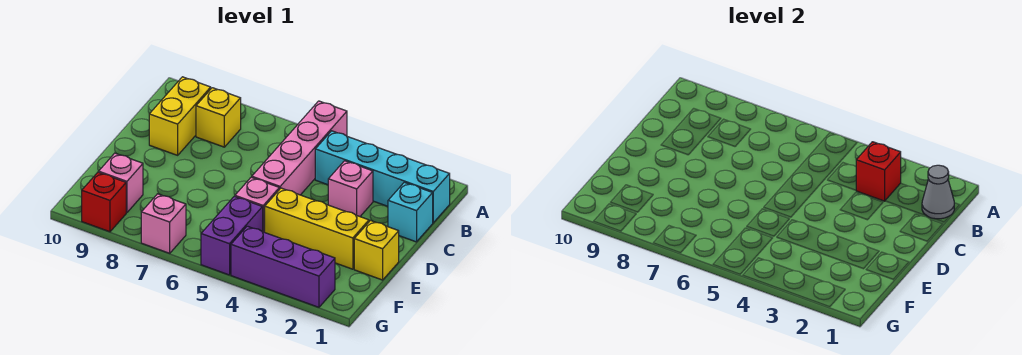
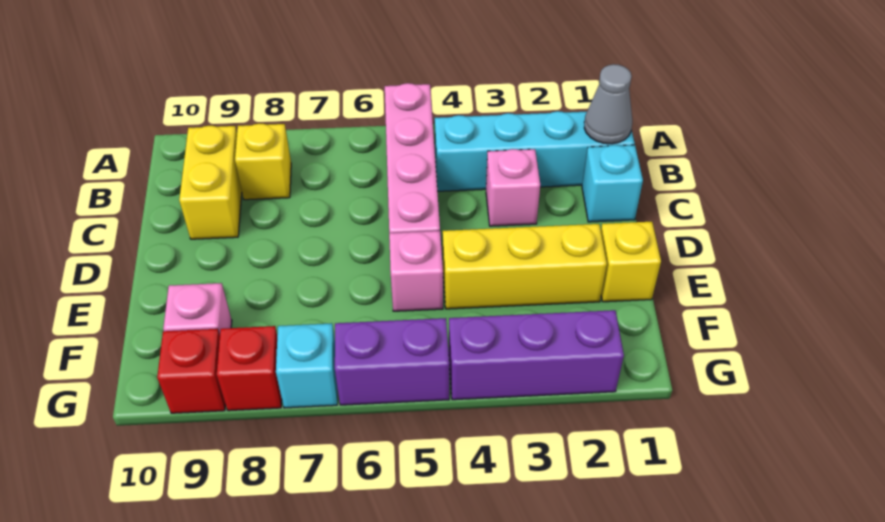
red brick B3 level 2 -> red brick G8 level 1
purple brick F5:G5 level 1 -> purple brick G5:G6 level 1
pink brick G7 level 1 -> cyan brick G7 level 1

